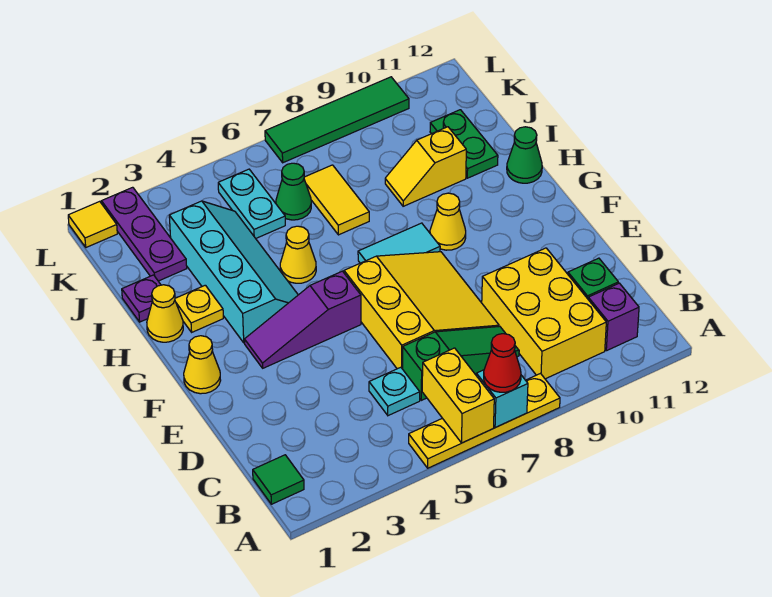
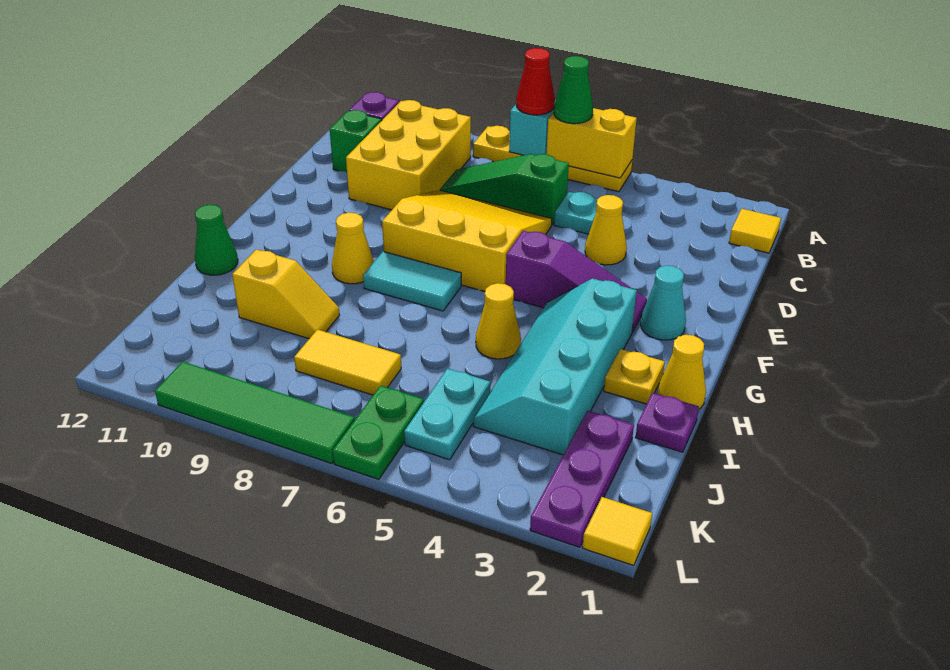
yellow brick A6:B6 level 2 -> yellow brick A5:A6 level 2
green tile B1 level 1 -> yellow tile B1 level 1
yellow slope D6:F8 level 1 top 6 -> yellow slope D6:F8 level 1 top F
yellow cone F1 level 1 -> yellow cone D4 level 1
none -> cyan cone F2 level 1
yellow tile I7:J7 level 1 -> yellow tile J7:J8 level 1
green plate I11:J11 level 1 -> green plate K6:L6 level 1
green cone J6 level 1 -> green cone A6 level 3

